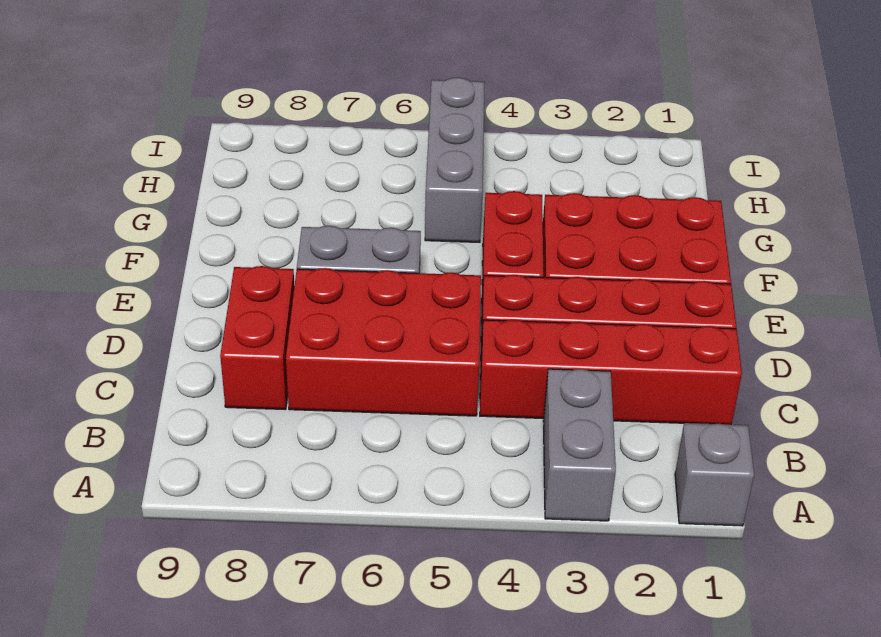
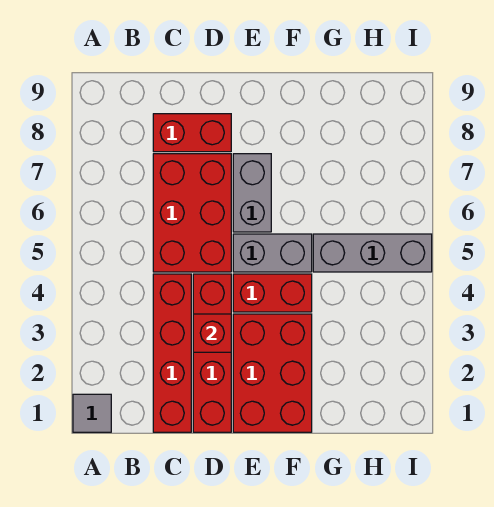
grey brick A1 level 1 -> grey tile A1 level 1
grey brick A3:B3 level 1 -> grey brick E5:F5 level 1
none -> red brick D3 level 2

